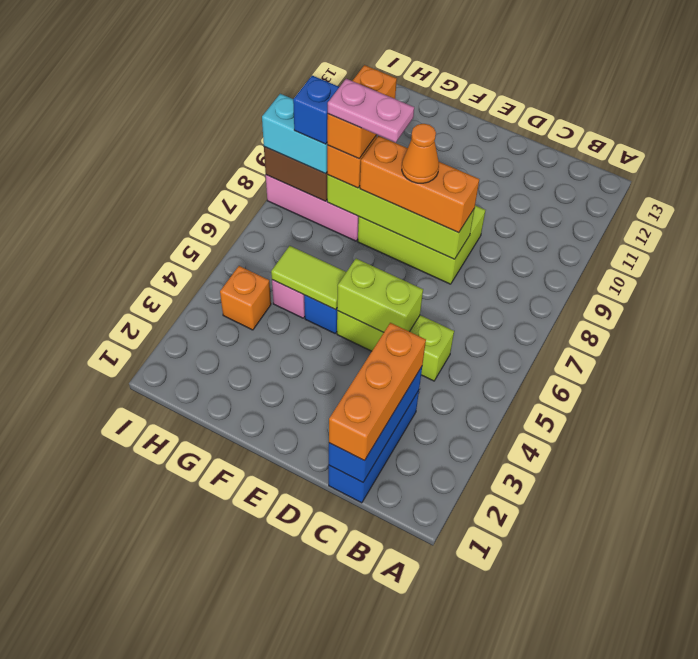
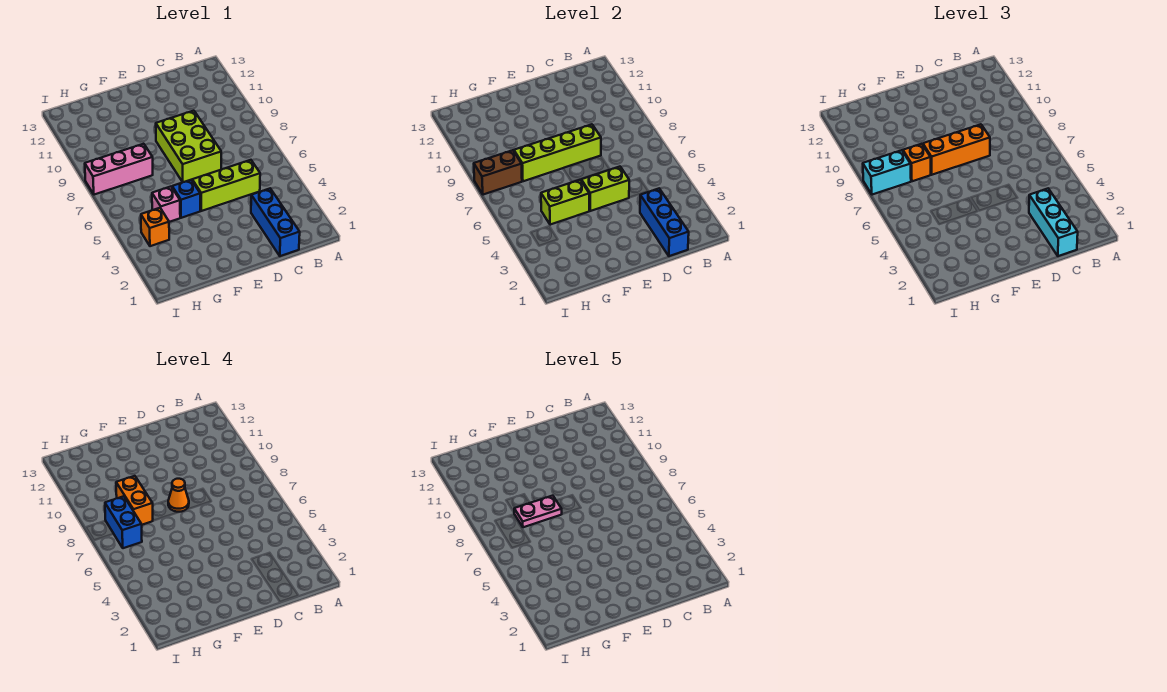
orange brick C1:C3 level 3 -> cyan brick C1:C3 level 3
lime brick D8:F9 level 1 -> lime brick D7:E9 level 1
lime tile F5:G5 level 2 -> lime brick F5:G5 level 2
blue brick H8 level 4 -> blue brick H7:H8 level 4

